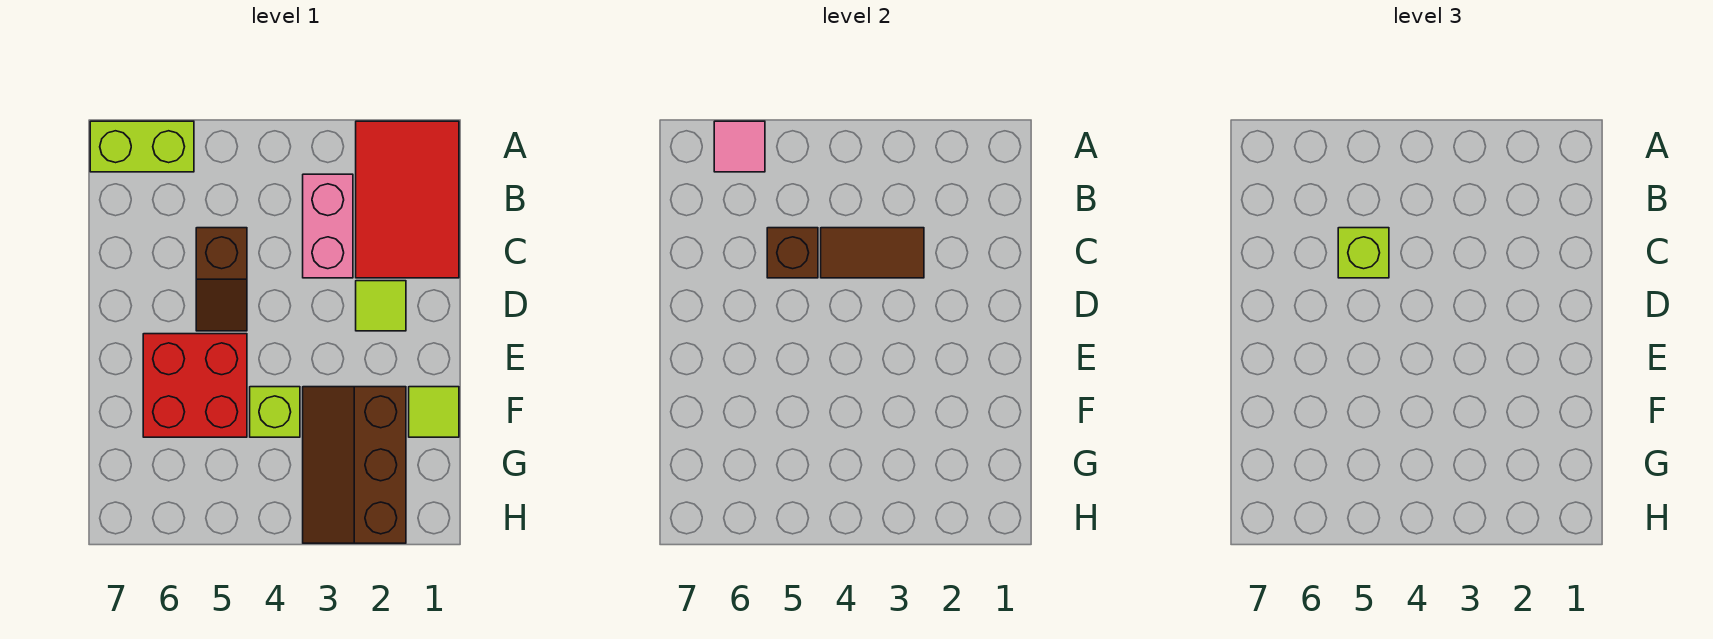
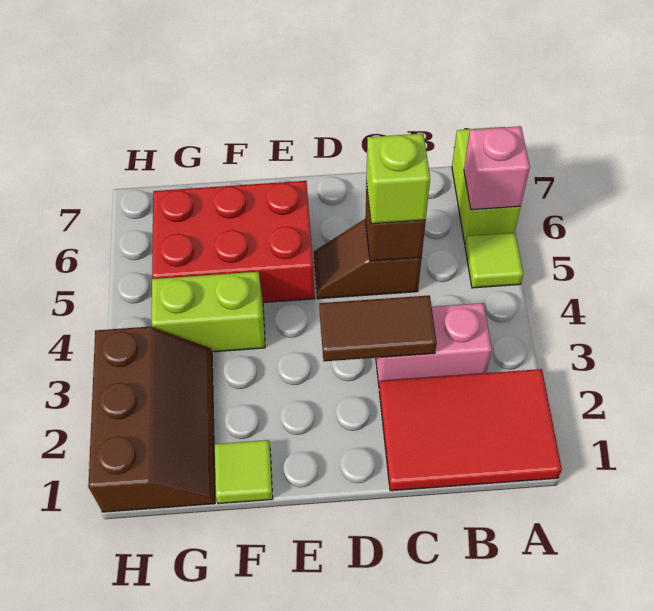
pink tile A6 level 2 -> pink brick A6 level 2
brown tile C3:C4 level 2 -> brown tile C3:D3 level 2
lime tile D2 level 1 -> lime tile A5 level 1
red brick E5:F6 level 1 -> red brick E5:G6 level 1
brown slope F2:H3 level 1 top 2 -> brown slope G1:H3 level 1 top H
lime brick F4 level 1 -> lime brick F4:G4 level 1

